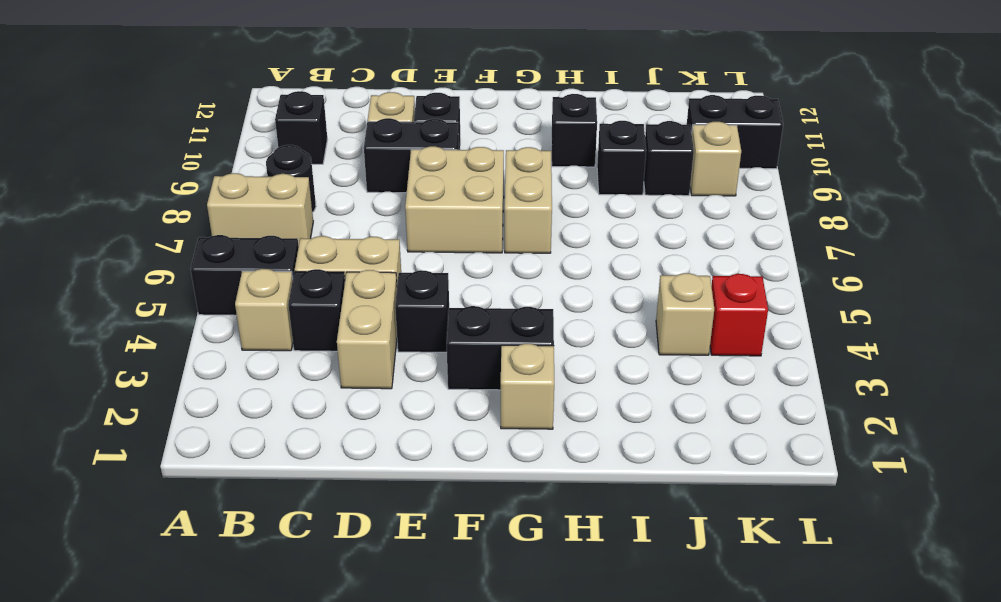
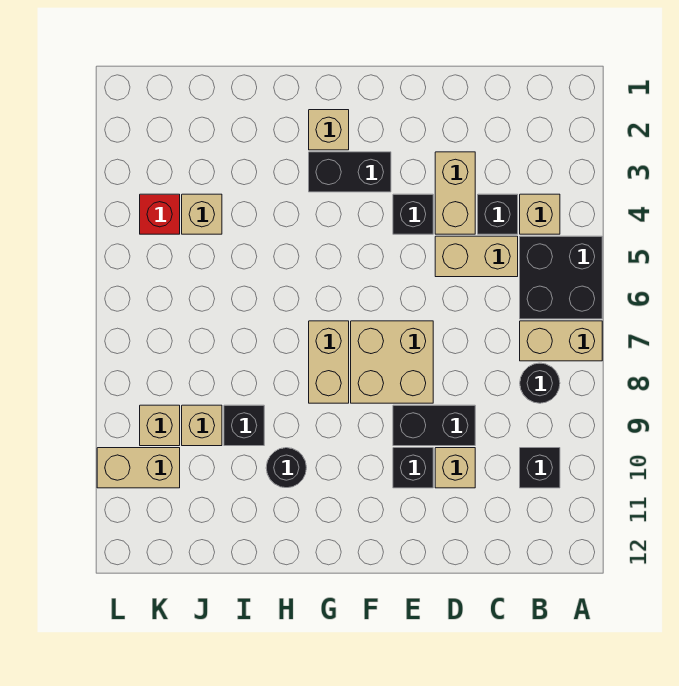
black brick A5:B5 level 1 -> black brick A5:B6 level 1
black brick H10 level 1 -> black round brick H10 level 1
black brick J9 level 1 -> tan brick J9 level 1
black brick K10:L10 level 1 -> tan brick K10:L10 level 1

